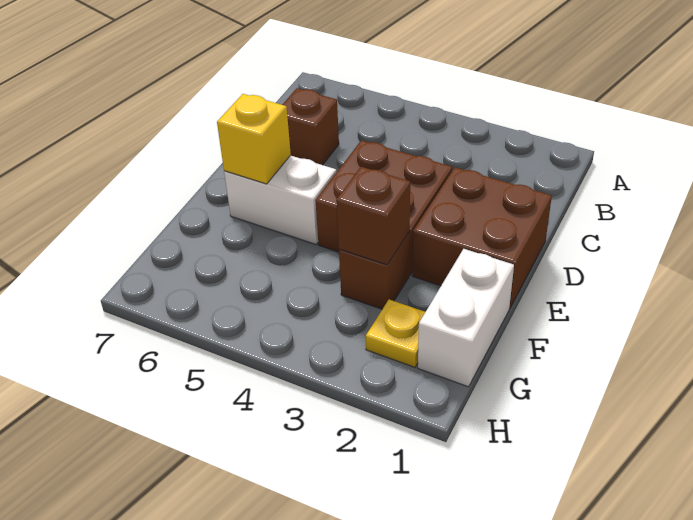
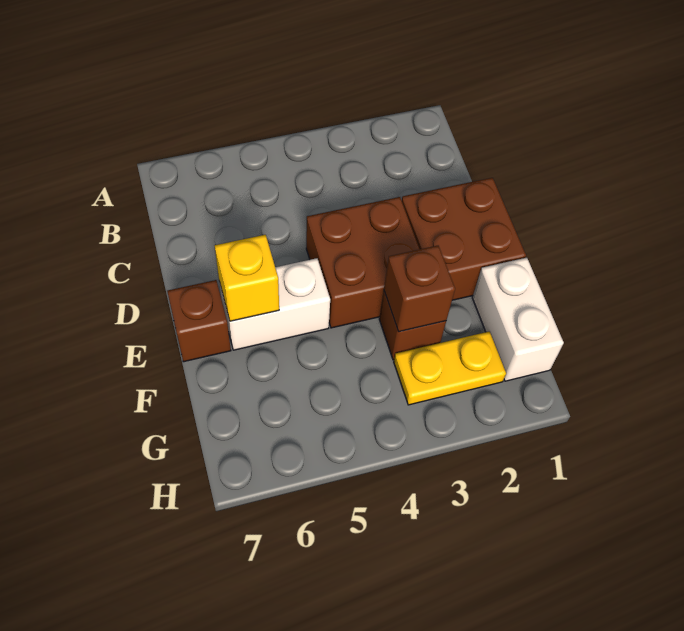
brown brick C6 level 1 -> brown brick E7 level 1
yellow plate G2 level 1 -> yellow plate G2:G3 level 1

